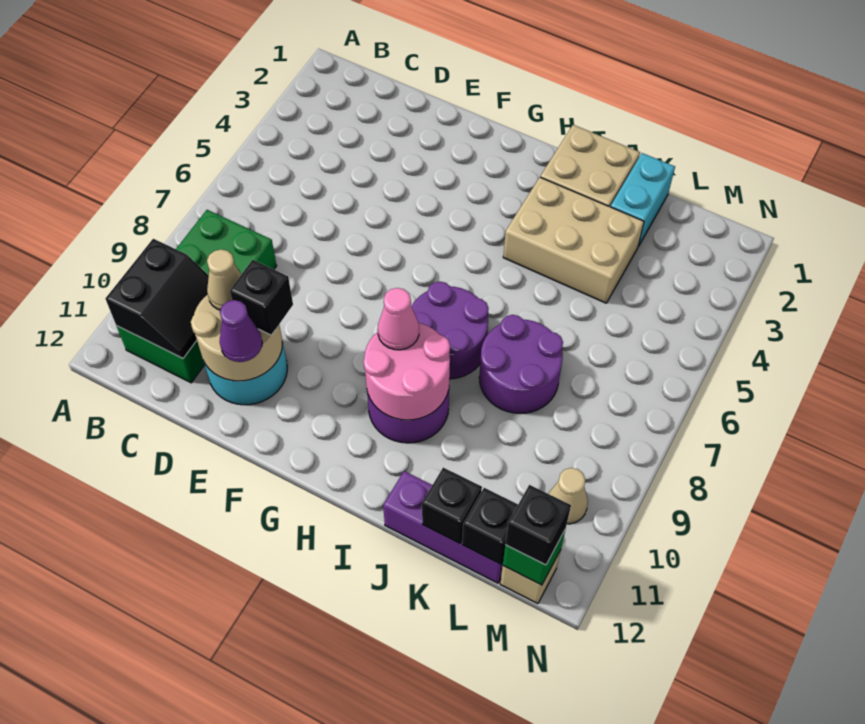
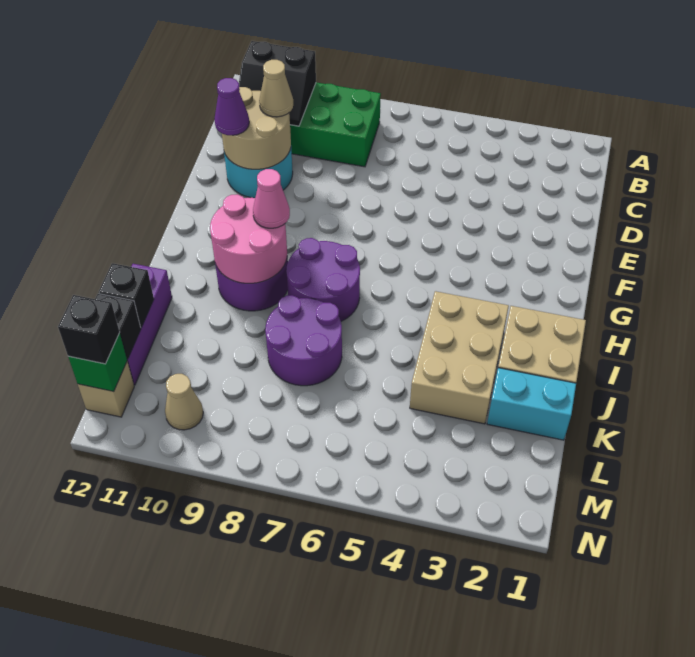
black brick E10 level 3 -> none

